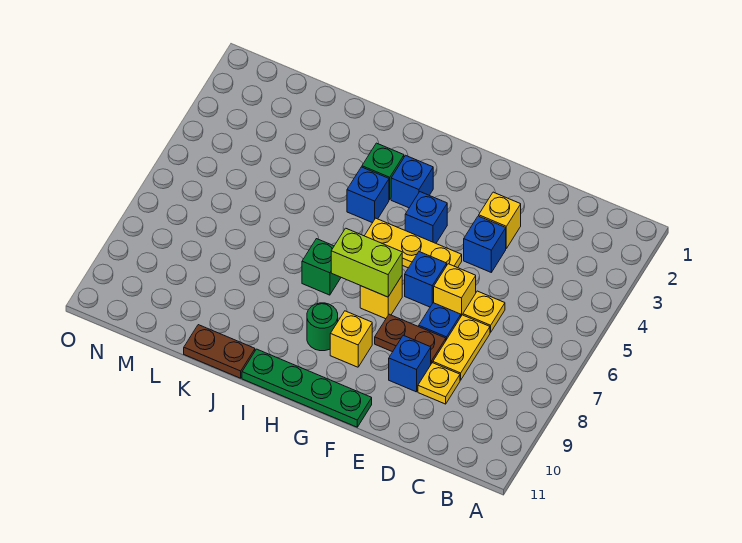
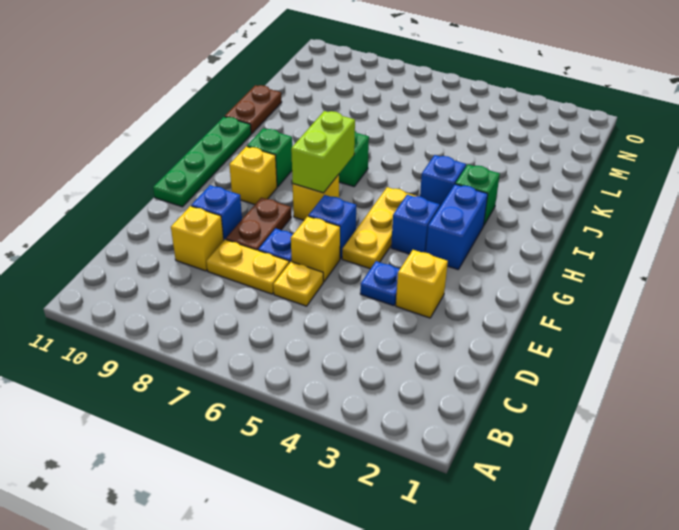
yellow plate D9 level 1 -> yellow brick D9 level 1
blue brick E4 level 1 -> blue plate E4 level 1
blue brick H3 level 1 -> blue brick G3:H3 level 1
green round brick H9 level 1 -> green brick H9 level 1

